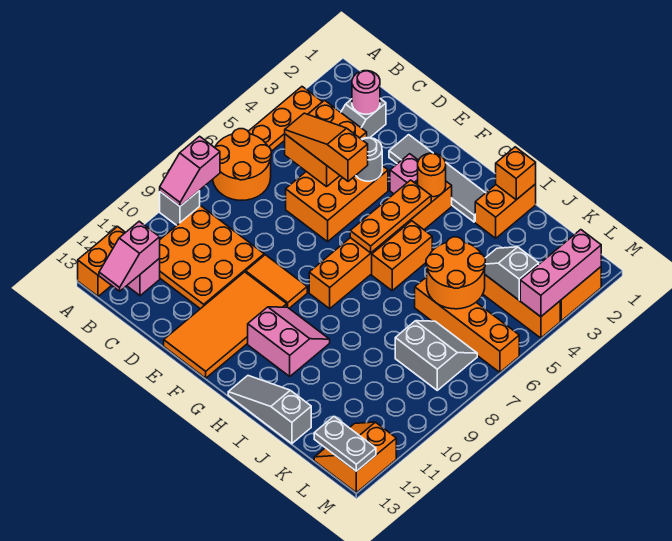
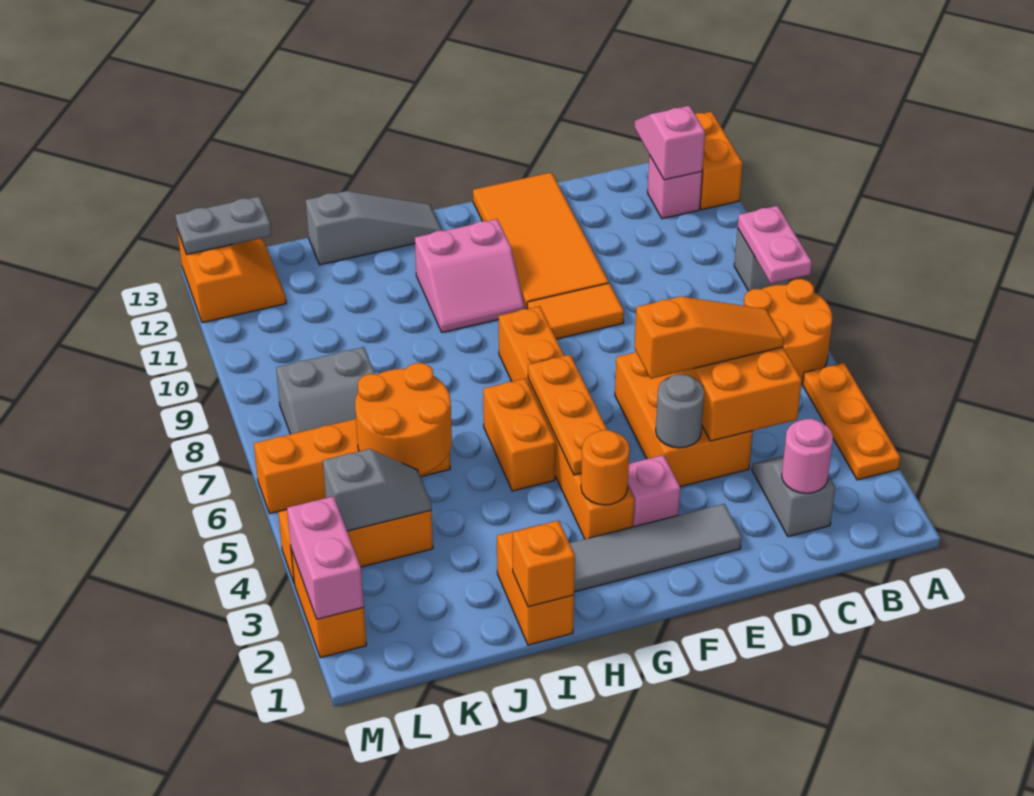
pink slope A8:A9 level 2 top 8 -> pink plate A8:A9 level 2
orange plate B9:D11 level 1 -> none
pink brick M2:M4 level 2 -> pink brick M2:M3 level 2

